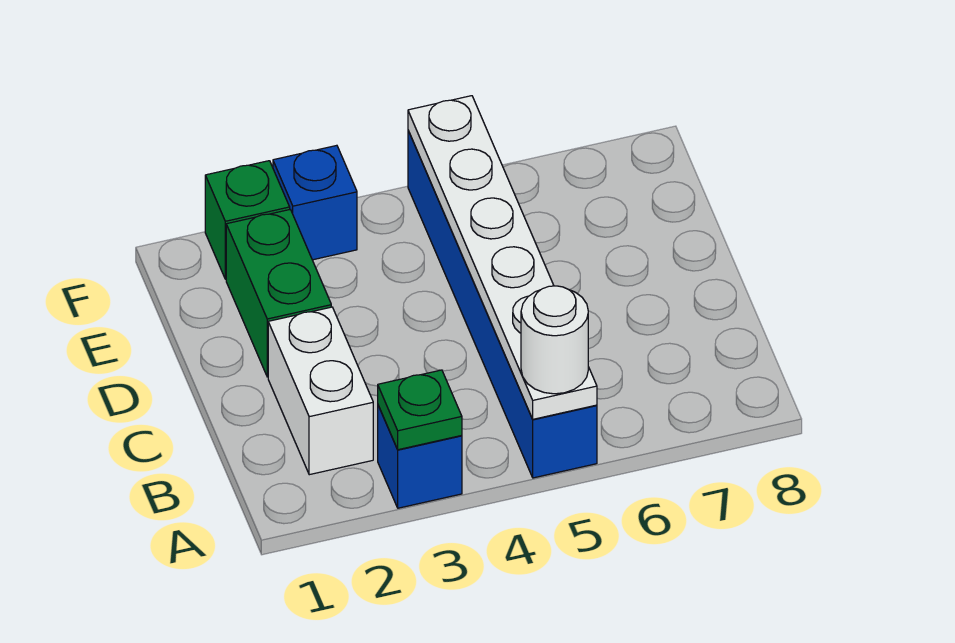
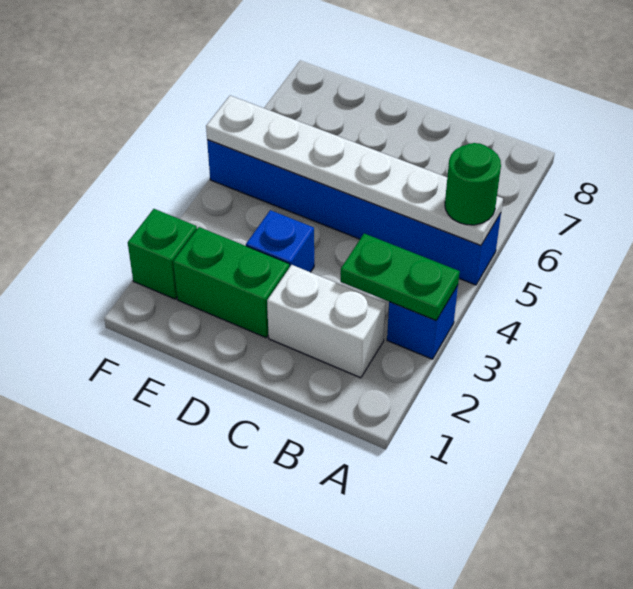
green plate A3 level 2 -> green plate A3:B3 level 2
white round brick A5 level 3 -> green round brick A5 level 3
blue brick F3 level 1 -> blue brick D3 level 1

